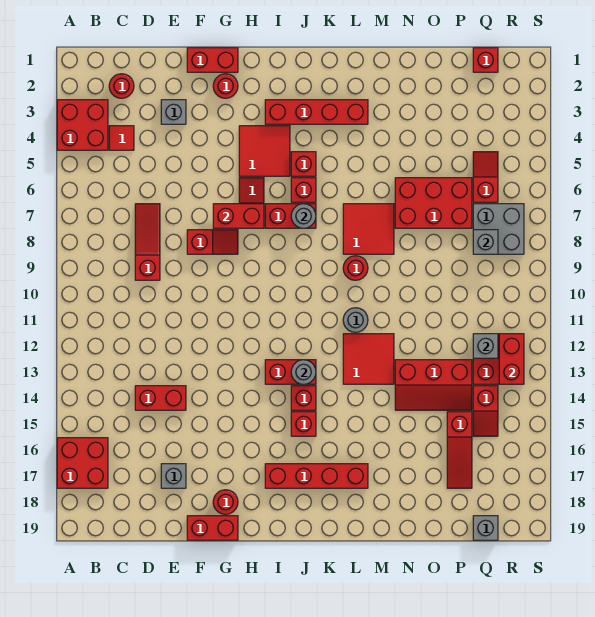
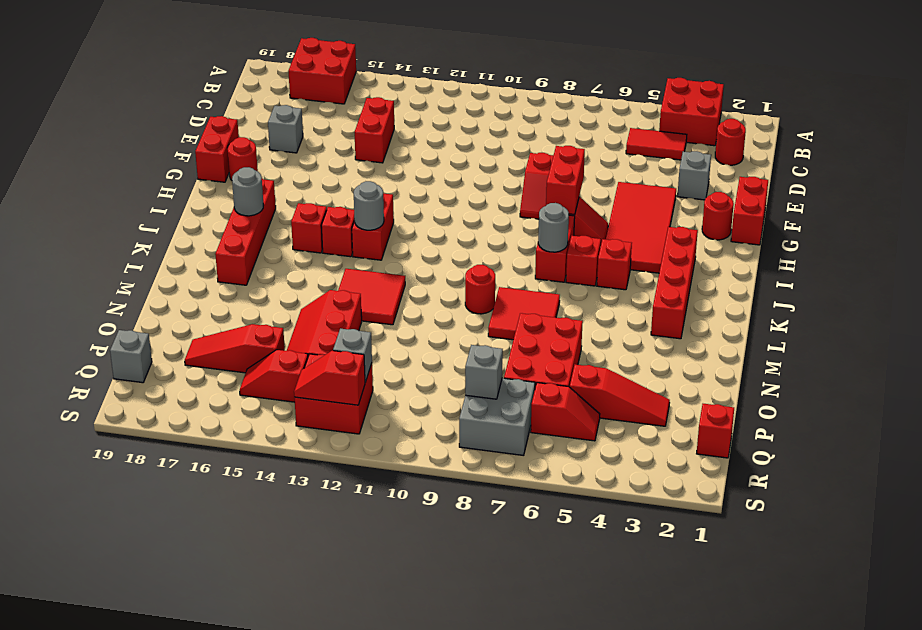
red tile C4 level 1 -> red tile C4:C5 level 1
red slope D7:D9 level 1 top 9 -> red slope P3:P5 level 1 top 5
red tile H4:I5 level 1 -> red tile F4:I5 level 1
grey round brick L11 level 1 -> grey round brick J17 level 2
red brick R12:R13 level 2 -> red slope R12:R13 level 2 top 12

